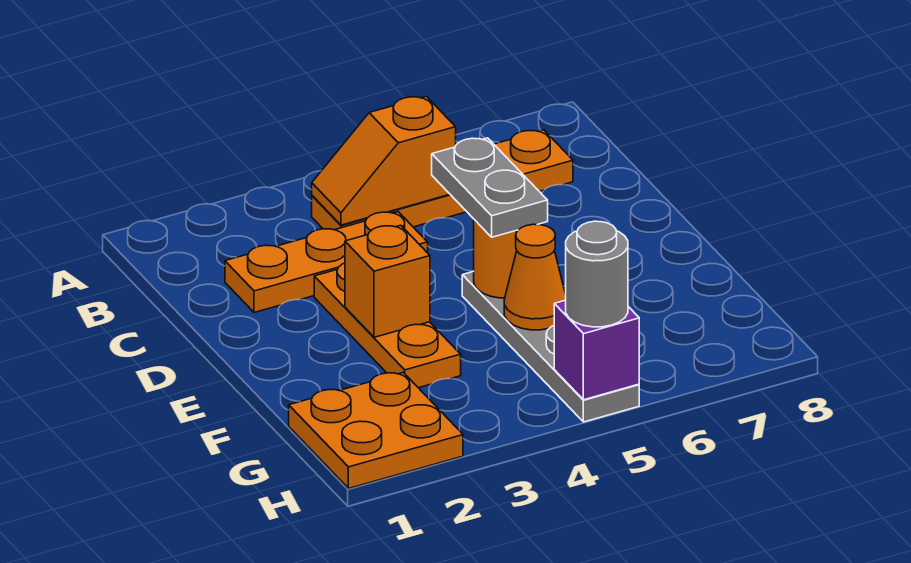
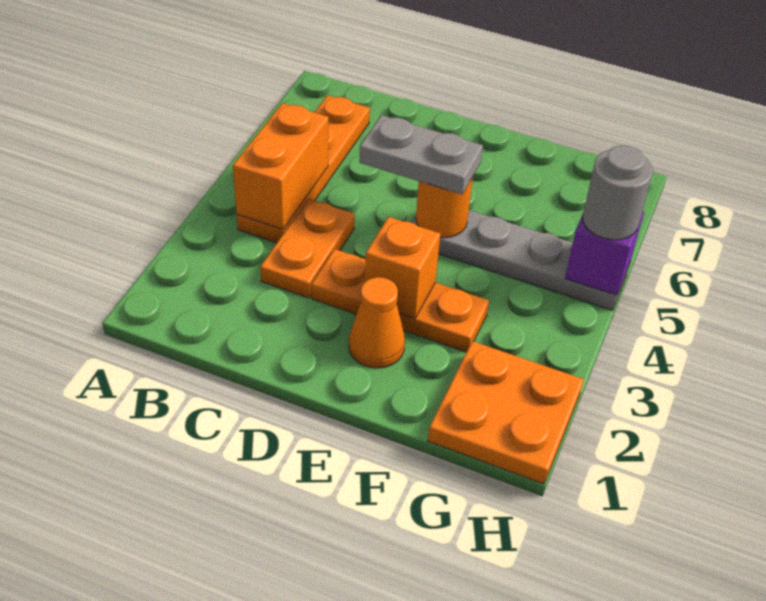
orange slope B4:B5 level 2 top 5 -> orange brick B4:B5 level 2
orange plate C2:C4 level 1 -> orange plate C3:C4 level 1
orange cone F5 level 2 -> orange cone E2 level 1

